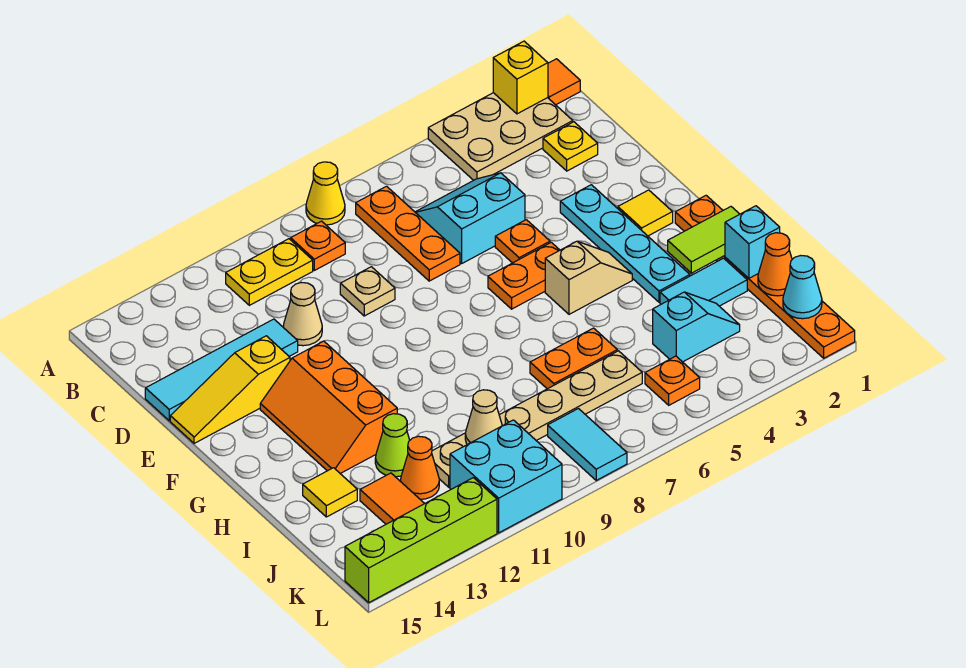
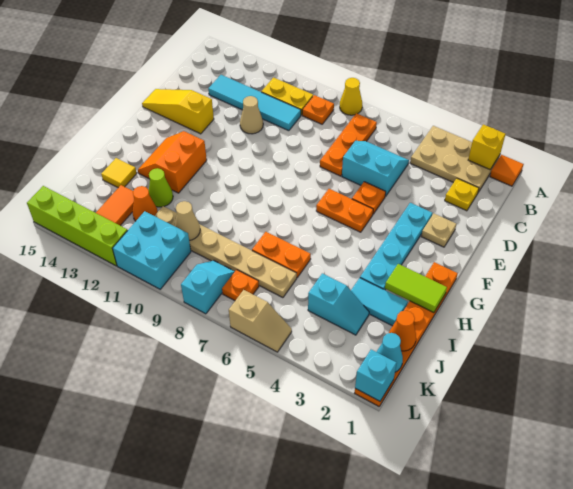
tan plate D9 level 1 -> tan plate E2 level 1
cyan tile D12:D15 level 1 -> cyan tile C10:C13 level 1
yellow tile F2 level 1 -> none
orange slope F12:H13 level 1 top 12 -> orange slope G12:H13 level 1 top 12
tan slope G4:G5 level 1 top 5 -> tan slope L5:L6 level 1 top 6
cyan brick I1 level 2 -> cyan brick L1 level 2
orange plate K5 level 1 -> orange plate K7 level 1
cyan tile K8:L8 level 1 -> cyan slope K8:L8 level 1 top L

